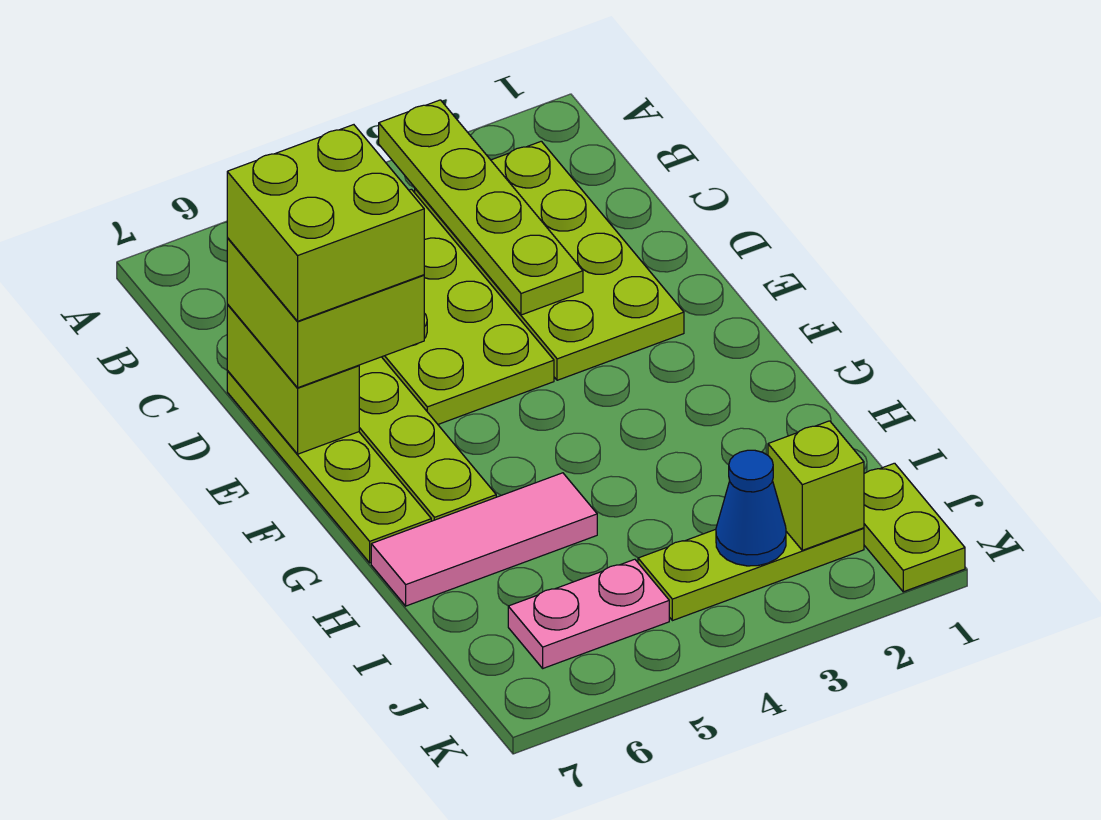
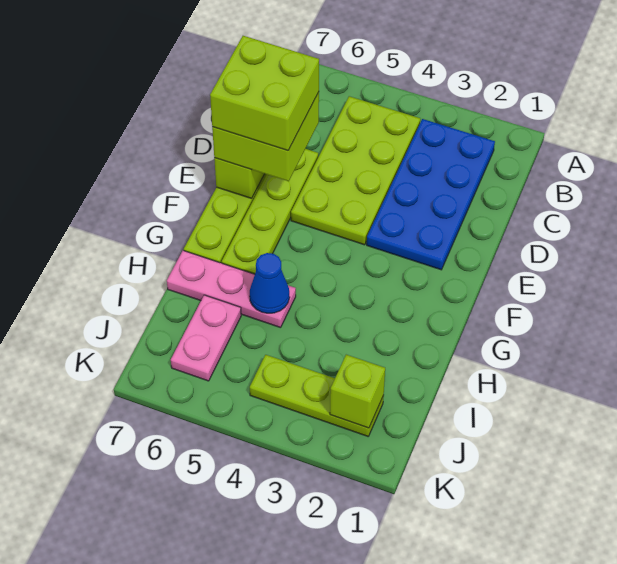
lime plate A3:D3 level 2 -> none
lime plate B2:E3 level 1 -> blue plate B2:E3 level 1
pink tile H5:H7 level 1 -> pink plate H5:H7 level 1
lime plate J1:K1 level 1 -> none
blue cone J3 level 2 -> blue cone H5 level 2
pink plate J5:J6 level 1 -> pink plate I6:J6 level 1

